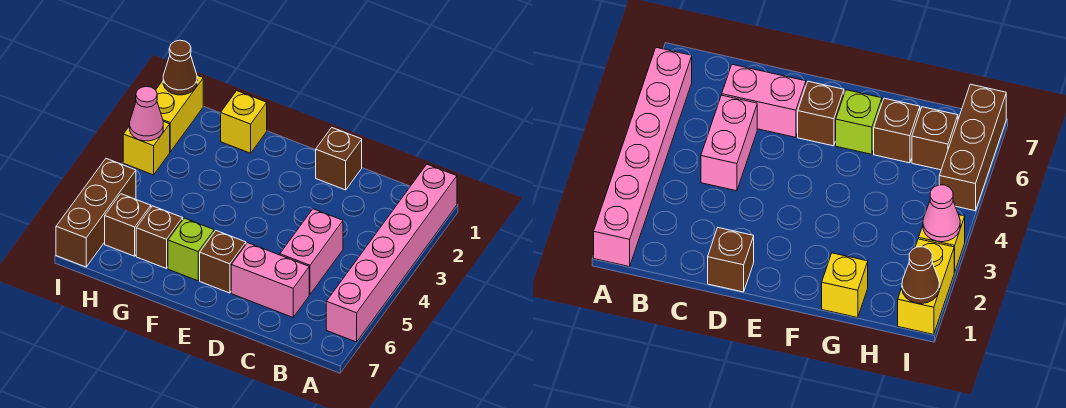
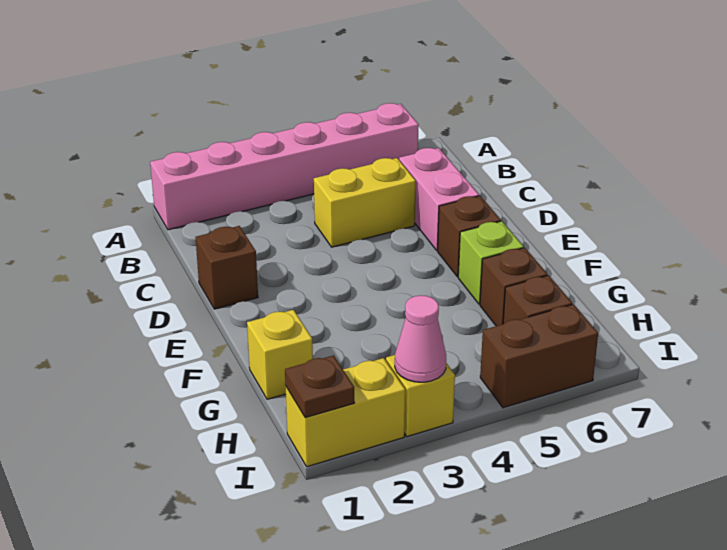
pink brick C4:C5 level 1 -> yellow brick C4:C5 level 1
brown cone I1 level 2 -> brown plate I1 level 2
brown brick I5:I7 level 1 -> brown brick I5:I6 level 1

